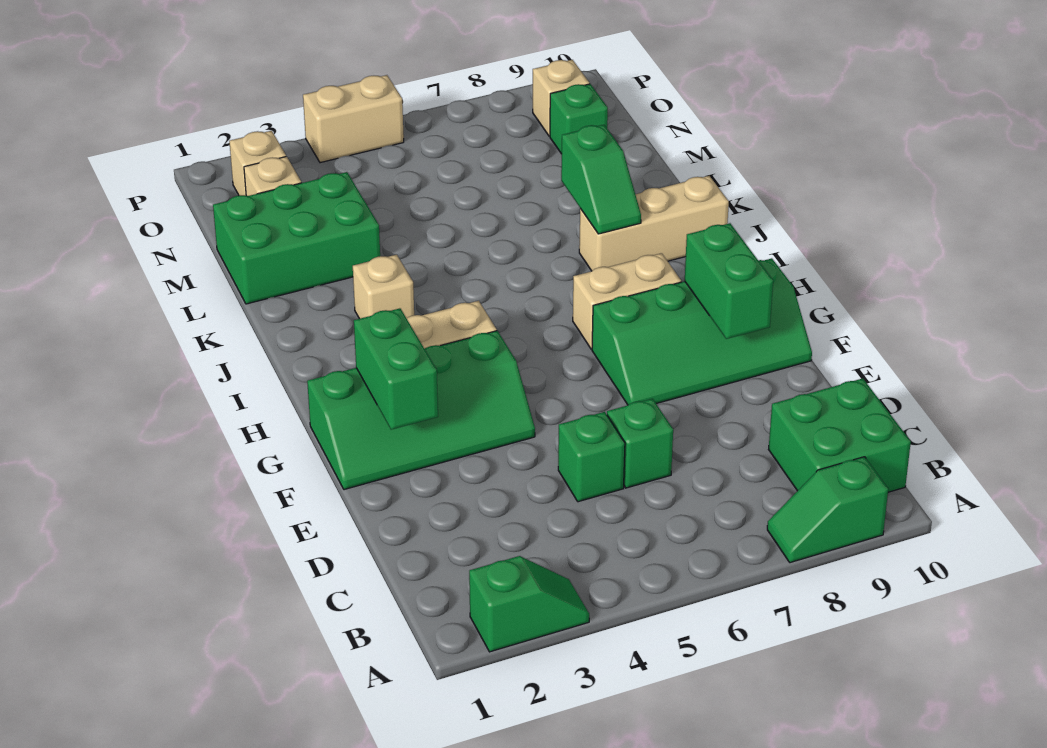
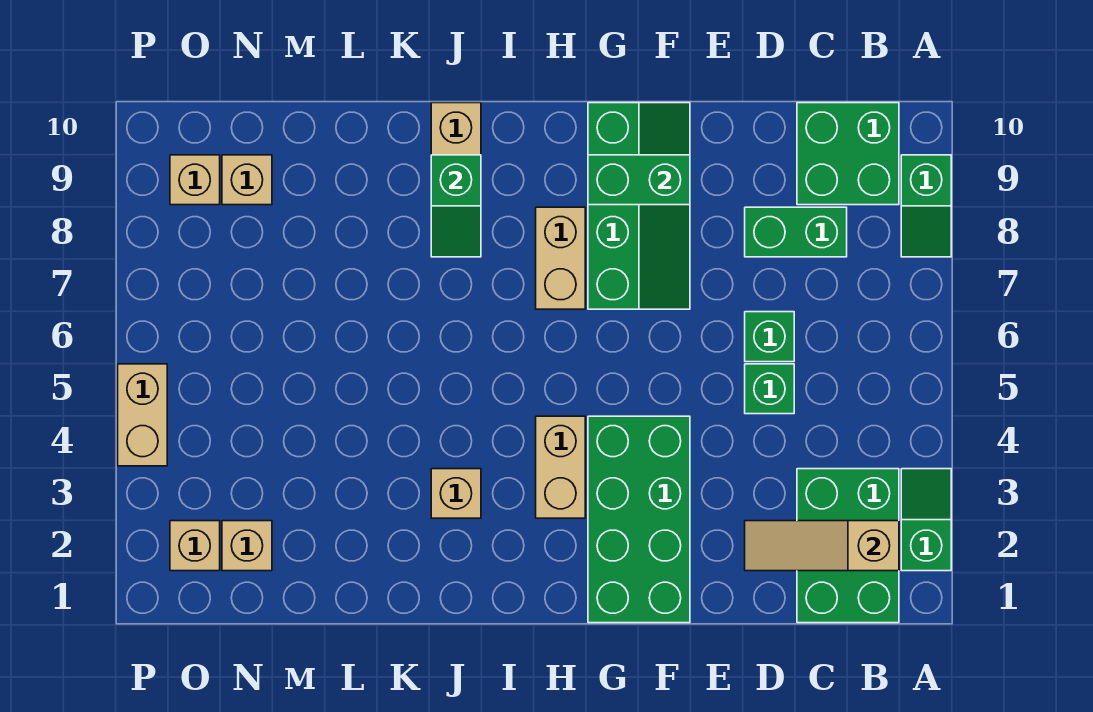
none -> tan slope B2:D2 level 2 top B
green slope F1:G4 level 1 top G -> green brick F1:G4 level 1
green brick F2:G2 level 2 -> green brick C8:D8 level 1
green slope J8:K8 level 2 top K -> green slope J8:J9 level 2 top 9
green brick L1:M3 level 1 -> green brick B1:C3 level 1
green brick N9 level 1 -> tan brick N9 level 1

